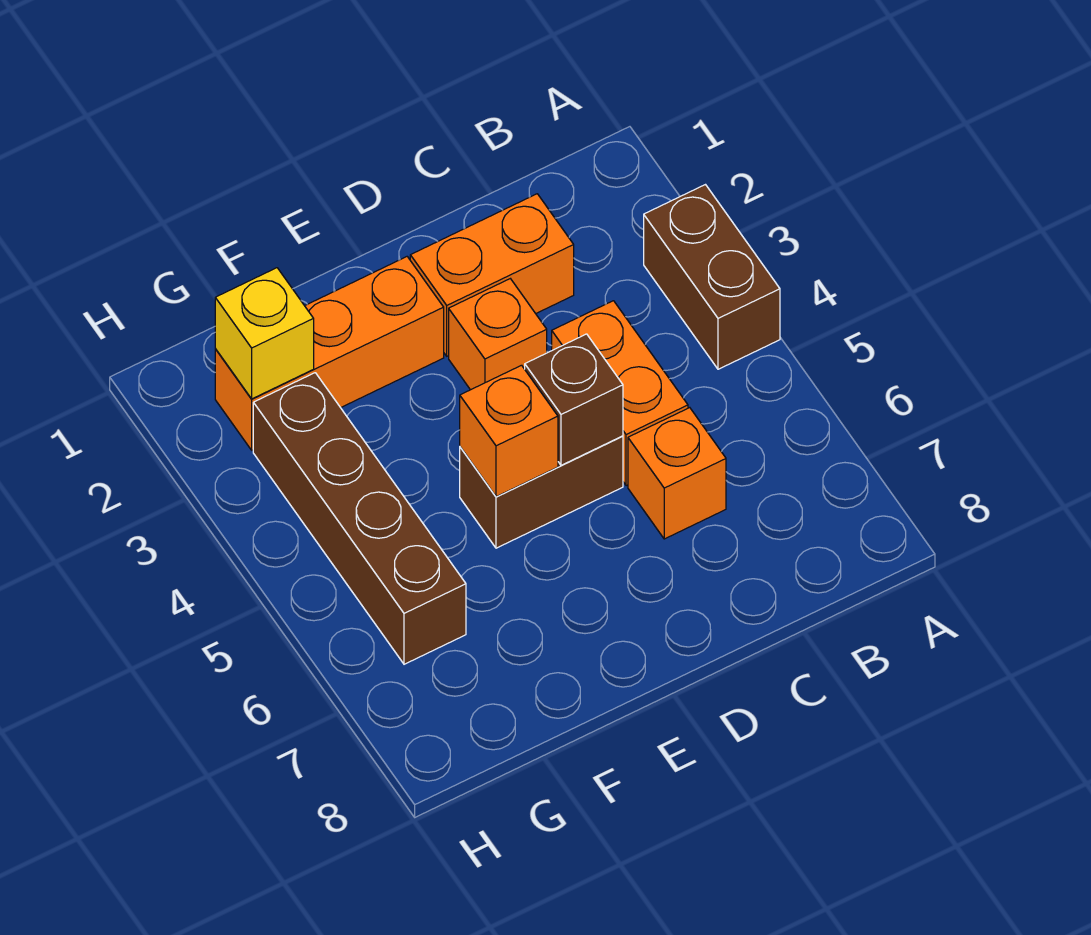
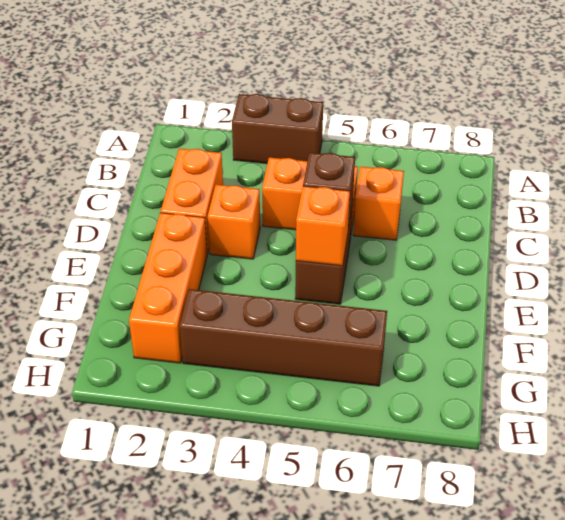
yellow brick G2 level 2 -> none

